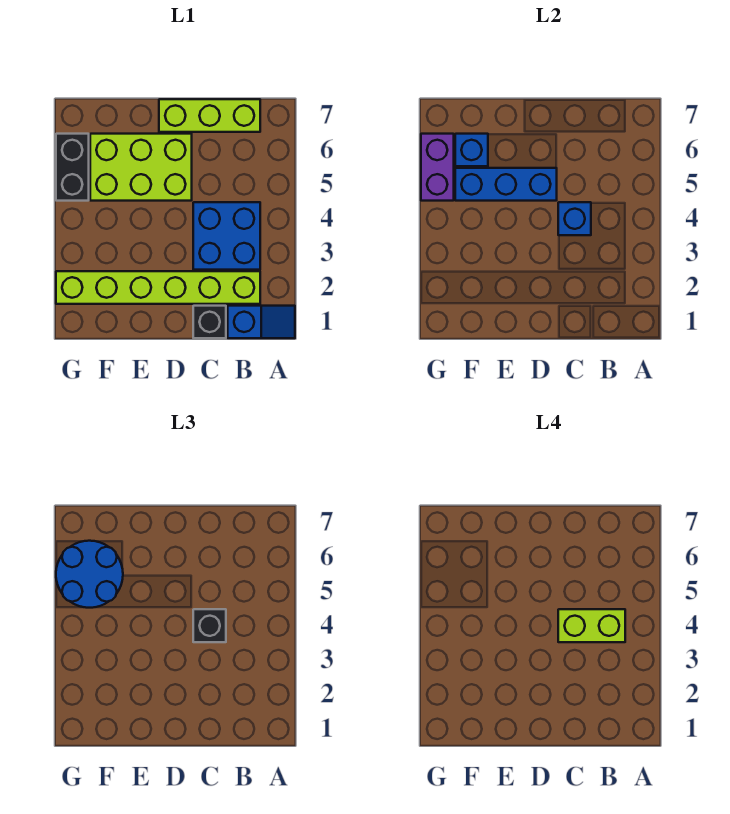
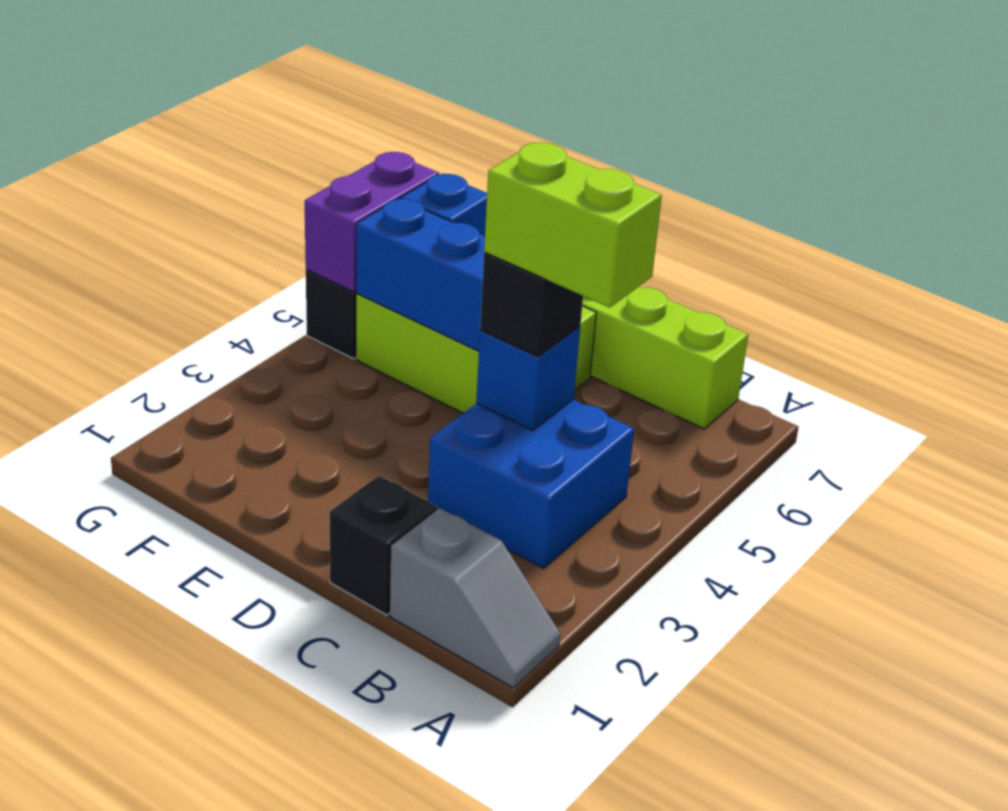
blue slope A1:B1 level 1 top B -> grey slope A1:B1 level 1 top B
lime brick B2:G2 level 1 -> none
blue round brick F5:G6 level 3 -> none

